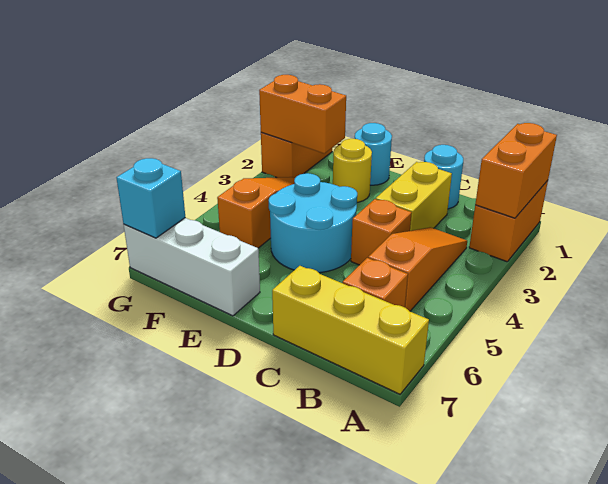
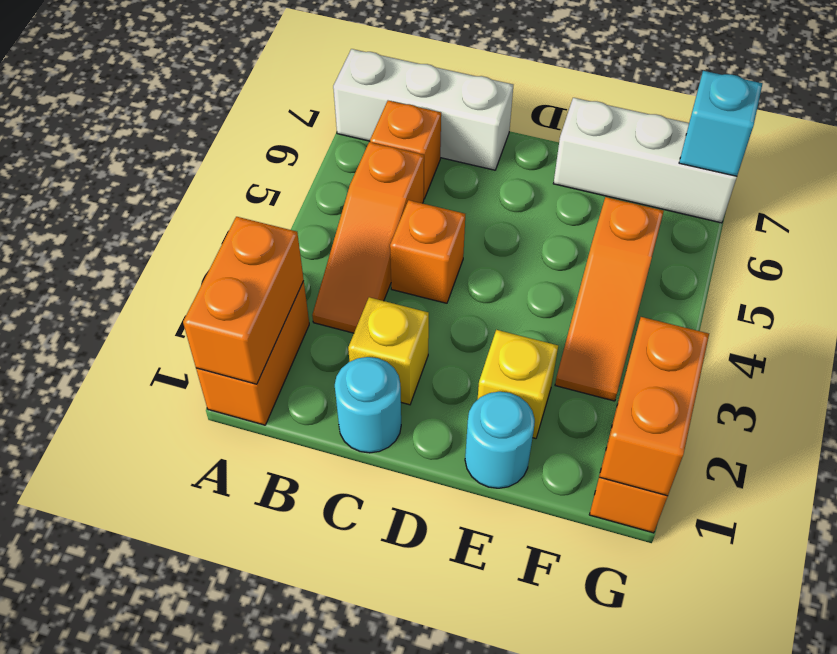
yellow brick A7:C7 level 1 -> white brick A7:C7 level 1
yellow brick C2:C3 level 1 -> yellow brick C2 level 1
cyan round brick D4:E5 level 1 -> none
yellow round brick E2 level 1 -> yellow brick E2 level 1
orange brick F2:G2 level 2 -> orange brick G1:G2 level 2

